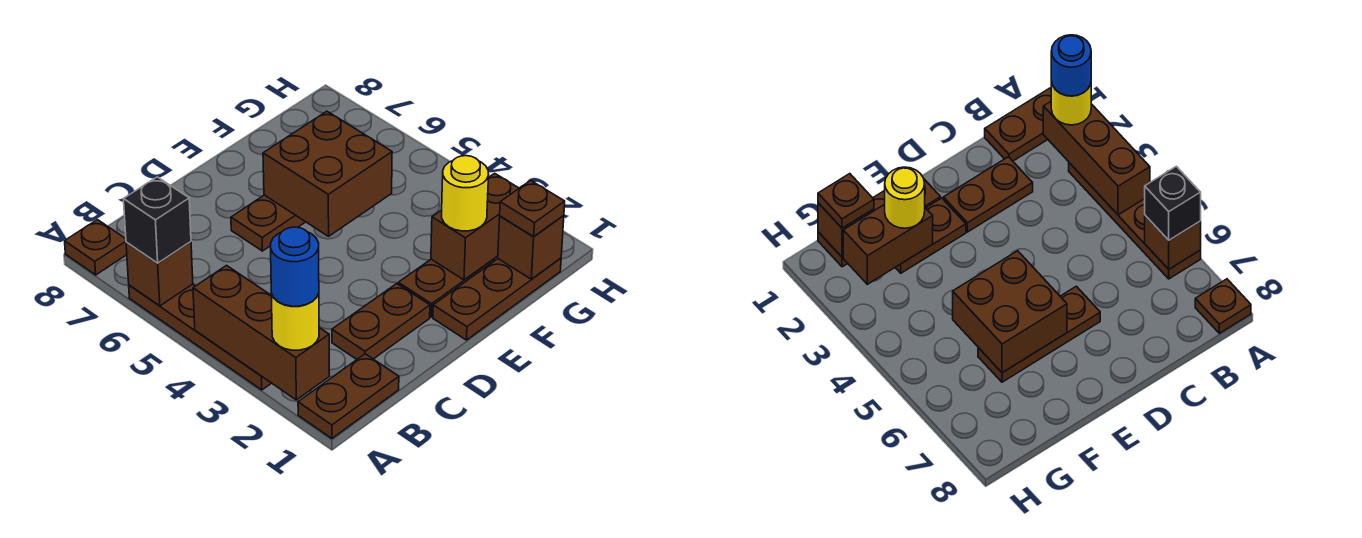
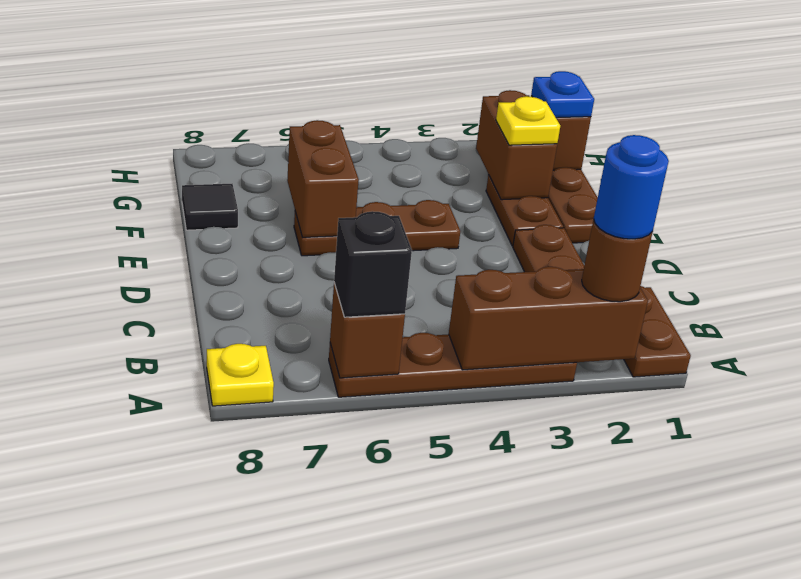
yellow round brick A2 level 3 -> brown round brick A2 level 3
brown plate A8 level 1 -> yellow plate A8 level 1
brown plate D6:F6 level 1 -> brown plate E4:E6 level 1
brown brick E5:F6 level 2 -> brown brick E6:F6 level 2
yellow round brick F2 level 3 -> yellow plate F2 level 3
none -> black tile F8 level 1
brown plate G1 level 3 -> blue plate G1 level 3

